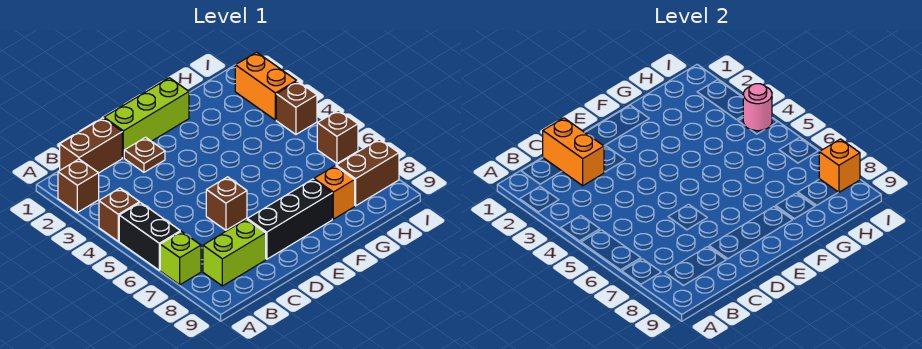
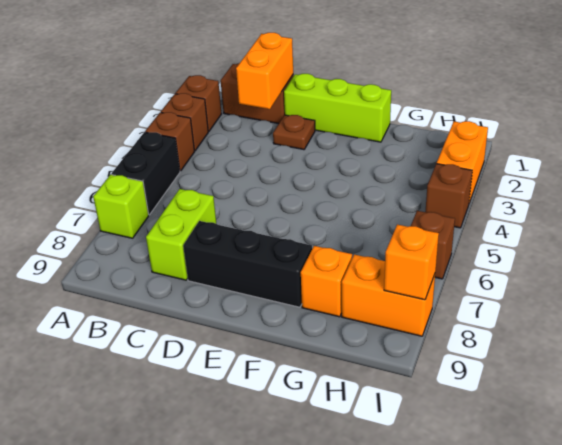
lime brick B8:C8 level 1 -> lime brick C7:C8 level 1
brown brick D6 level 1 -> brown brick A3 level 1
brown brick H8:I8 level 1 -> orange brick H8:I8 level 1
pink round brick I4 level 2 -> none

